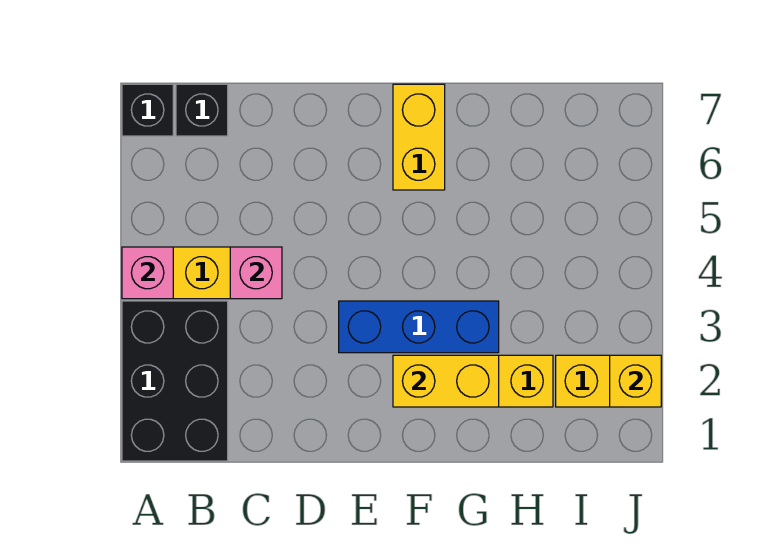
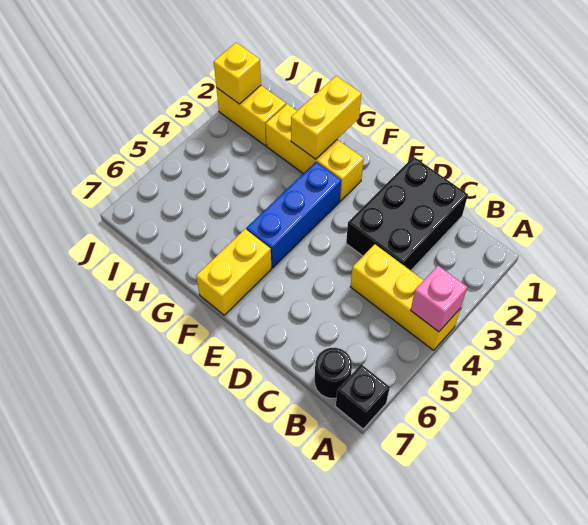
black brick A1:B3 level 1 -> black brick C1:D3 level 1
black brick B7 level 1 -> black round brick B7 level 1
pink brick C4 level 2 -> none
blue brick E3:G3 level 1 -> blue brick F3:F5 level 1
yellow brick F2:G2 level 2 -> yellow brick G1:G2 level 2

